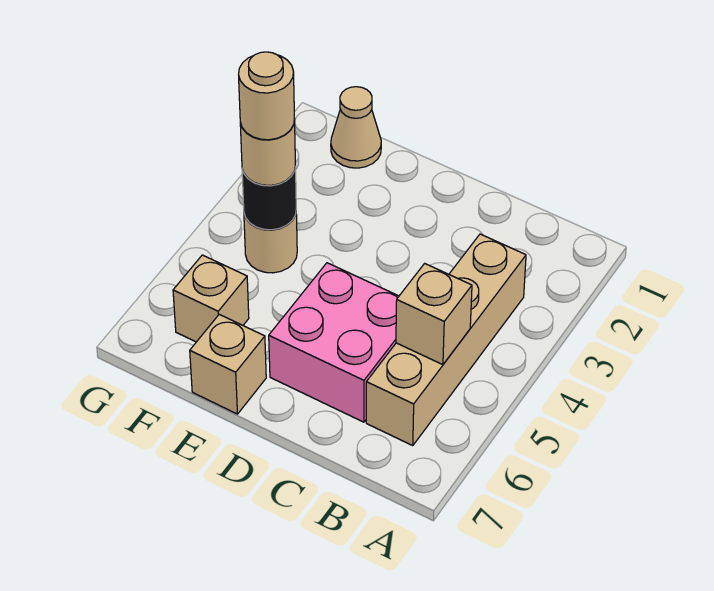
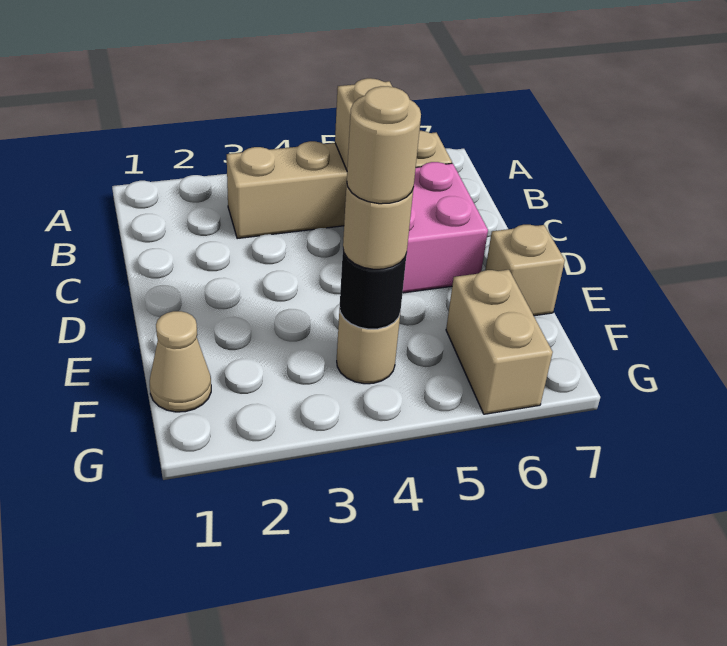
tan brick F6 level 1 -> tan brick F6:G6 level 1

